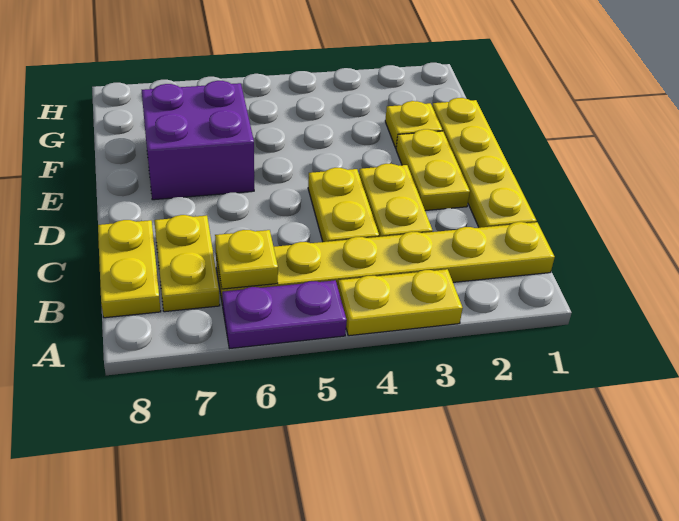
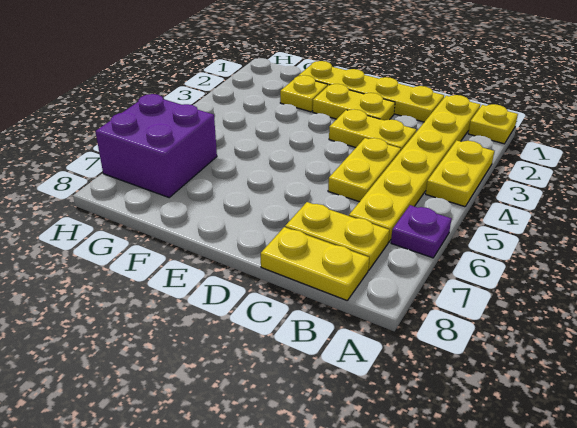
purple plate A5:A6 level 1 -> purple plate A6 level 1
yellow plate B6 level 2 -> yellow plate A1 level 1
yellow plate C4:D4 level 1 -> yellow plate C4:C5 level 1
purple brick E6:F7 level 1 -> purple brick G6:H7 level 1

